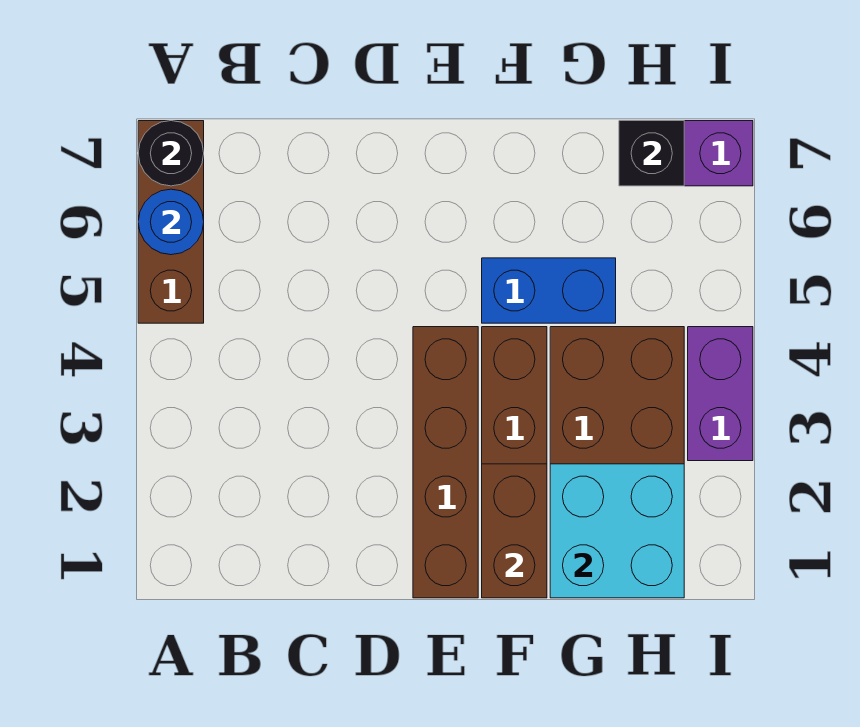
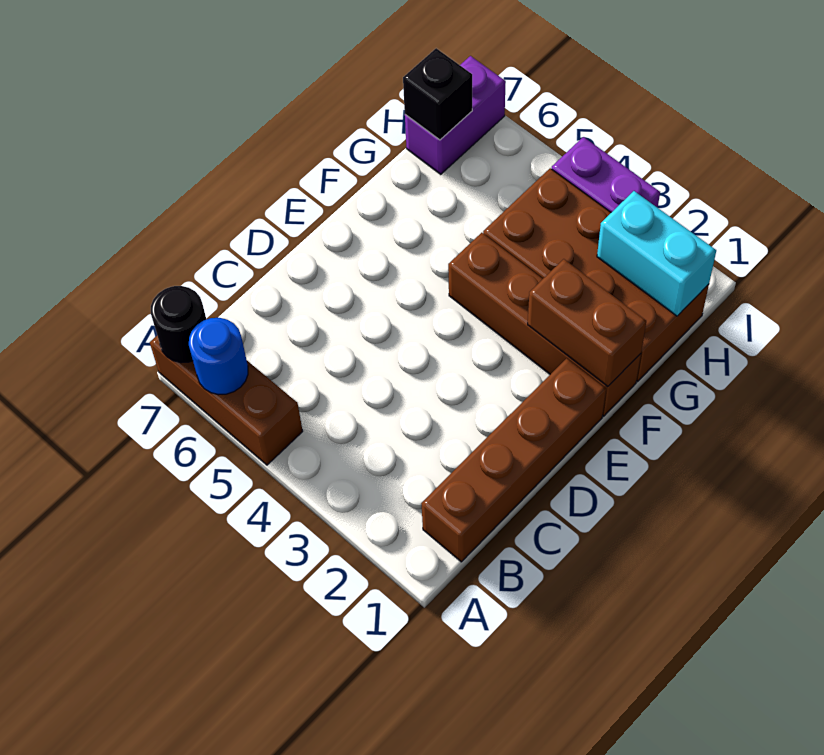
brown brick E1:E4 level 1 -> brown brick B1:E1 level 1
blue brick F5:G5 level 1 -> none
cyan brick G1:H2 level 2 -> cyan brick H1:H2 level 2

